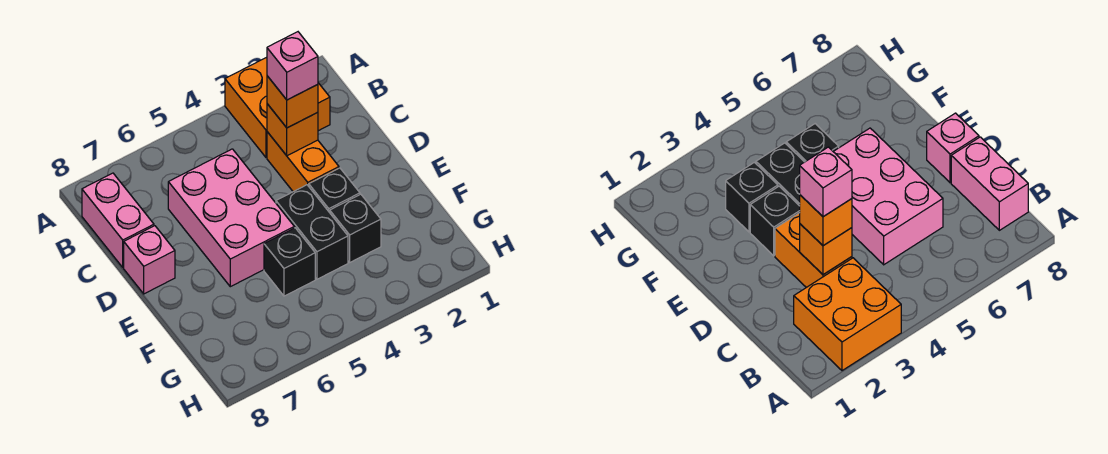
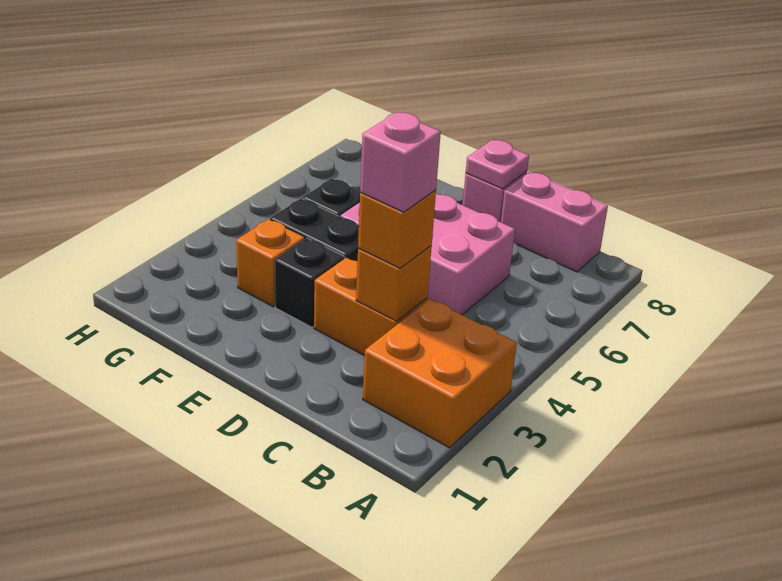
none -> pink plate D8 level 2
black brick F3 level 1 -> orange brick F3 level 1

